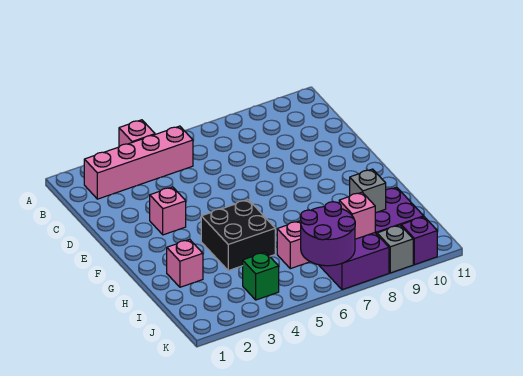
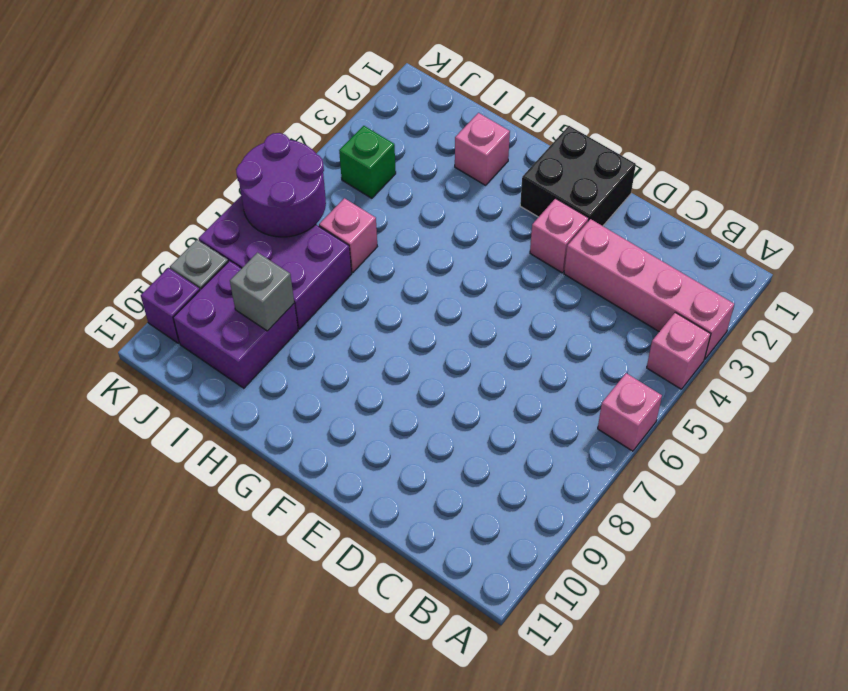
pink brick B2:B5 level 1 -> pink brick A3:D3 level 1
black brick G4:H5 level 1 -> black brick E1:F2 level 1
pink brick J8 level 2 -> pink brick A6 level 1

